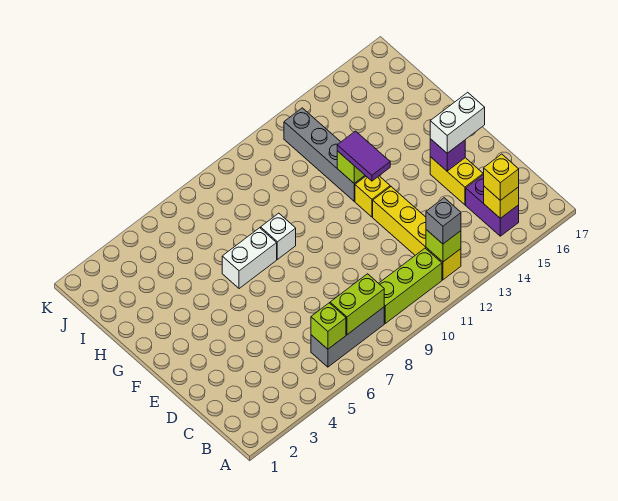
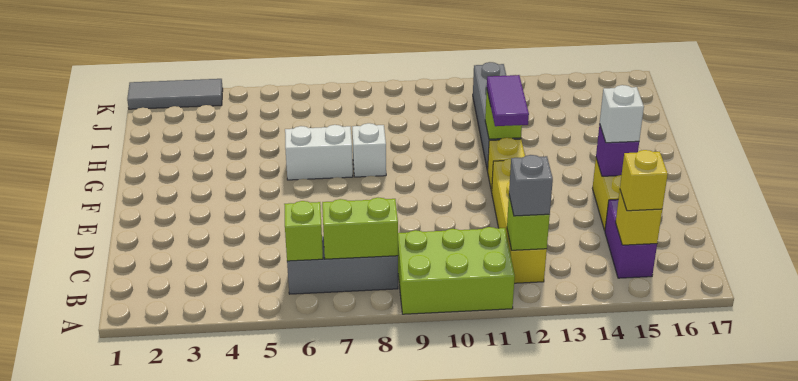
lime brick B9:B11 level 1 -> lime brick A9:B11 level 1
white brick E15:E16 level 3 -> white brick E15 level 3
none -> grey tile K1:K3 level 1

